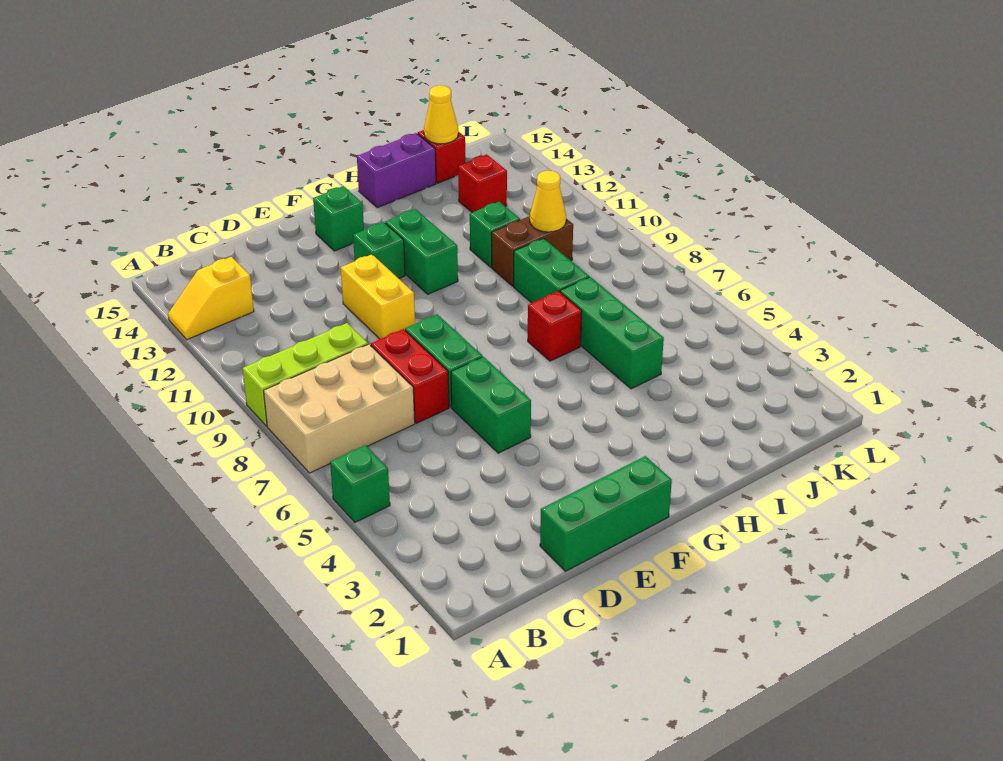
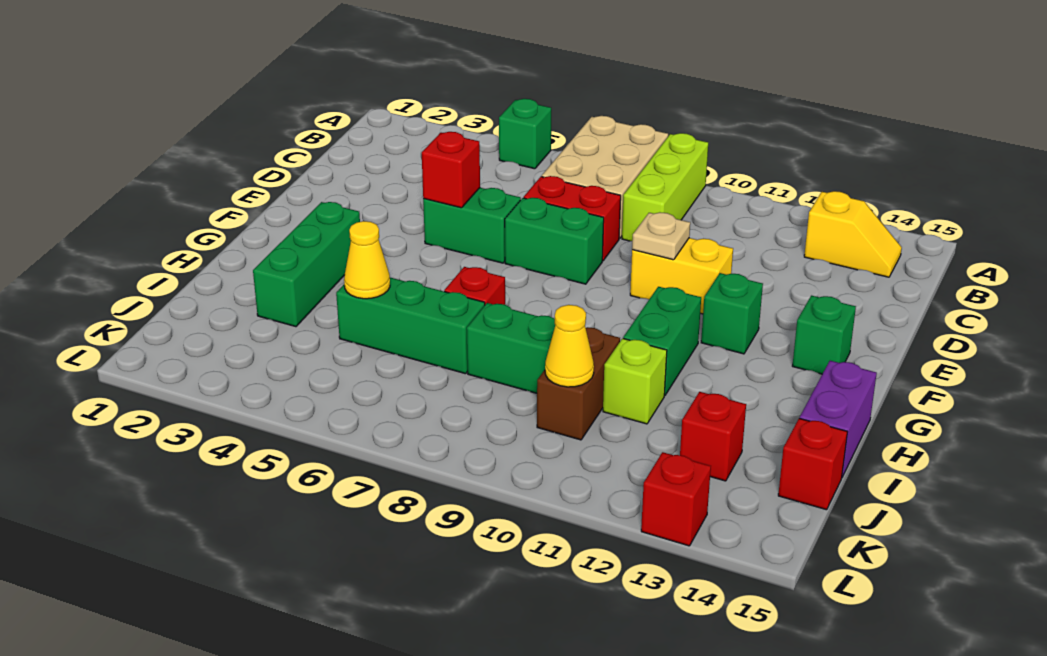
yellow slope A13:B13 level 1 top B -> yellow slope B13:B14 level 1 top 13
green brick D1:F1 level 1 -> green brick G3:I3 level 1
none -> red brick E5 level 2
none -> tan plate E10 level 2
green brick G11:G12 level 1 -> green brick G11:H11 level 1
green brick I11 level 1 -> lime brick I11 level 1
yellow cone J15 level 2 -> yellow cone I5 level 2
none -> red brick L13 level 1

